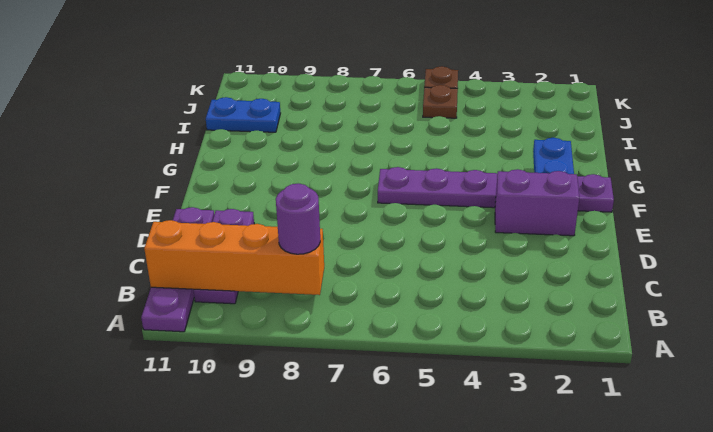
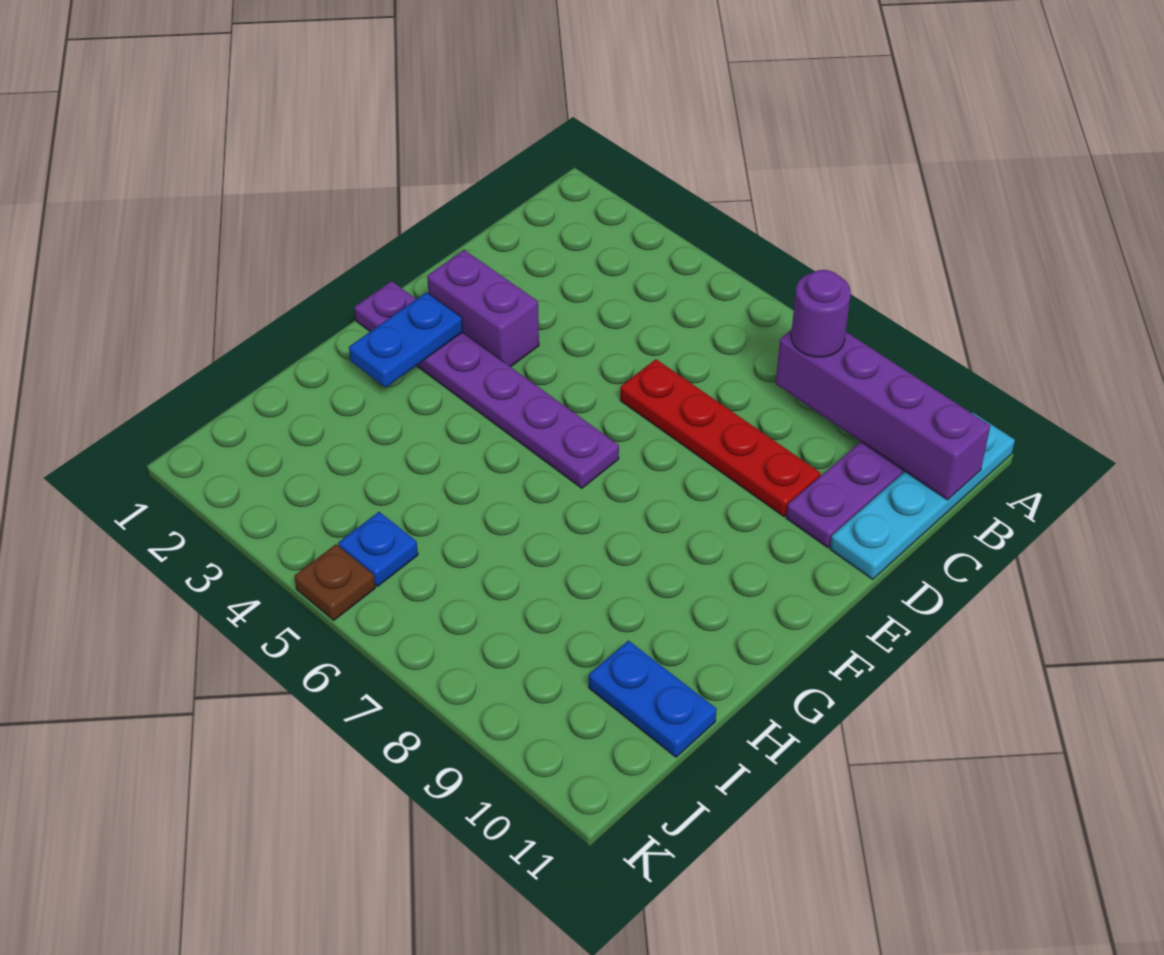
purple plate A11:D11 level 1 -> cyan plate A11:D11 level 1
orange brick B8:B11 level 2 -> purple brick B8:B11 level 2
none -> red plate D6:D9 level 1
brown plate J5 level 1 -> blue plate J5 level 1

